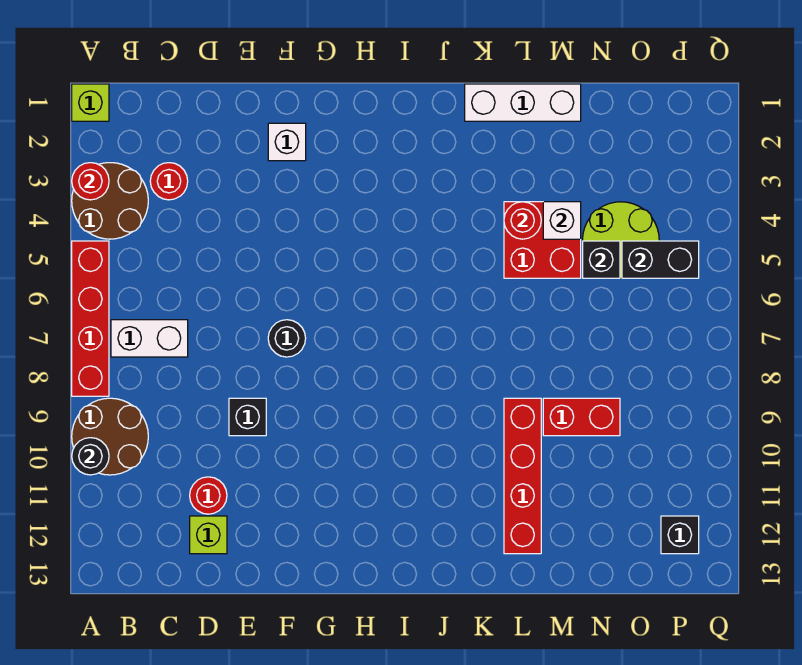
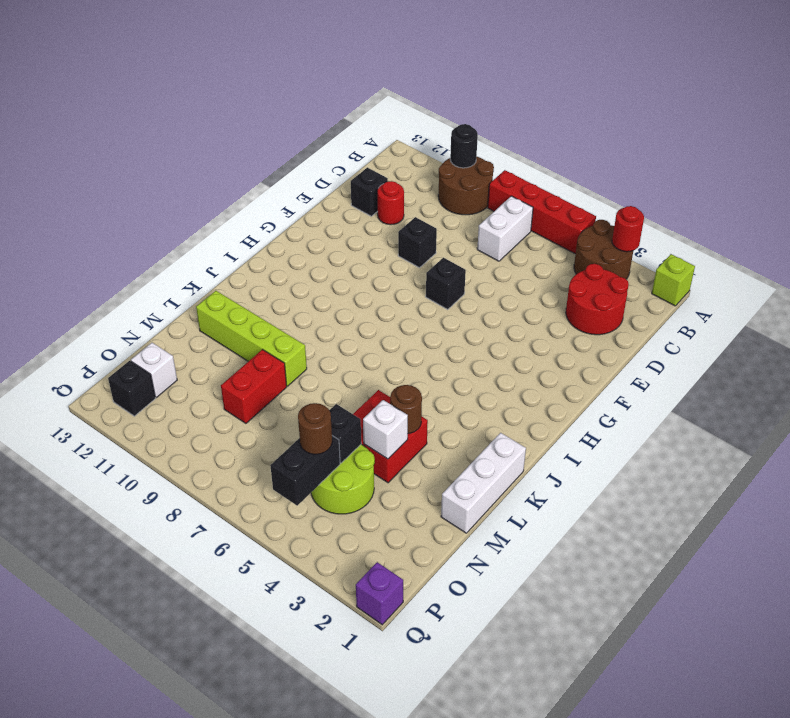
red round brick C3 level 1 -> red round brick C2:D3 level 1
lime brick D12 level 1 -> black brick D12 level 1
white brick F2 level 1 -> white brick O12 level 1
black round brick F7 level 1 -> black brick F7 level 1
red round brick L4 level 2 -> brown round brick L4 level 2
red brick L9:L12 level 1 -> lime brick L9:L12 level 1
none -> brown round brick O5 level 3
none -> purple brick Q1 level 1

